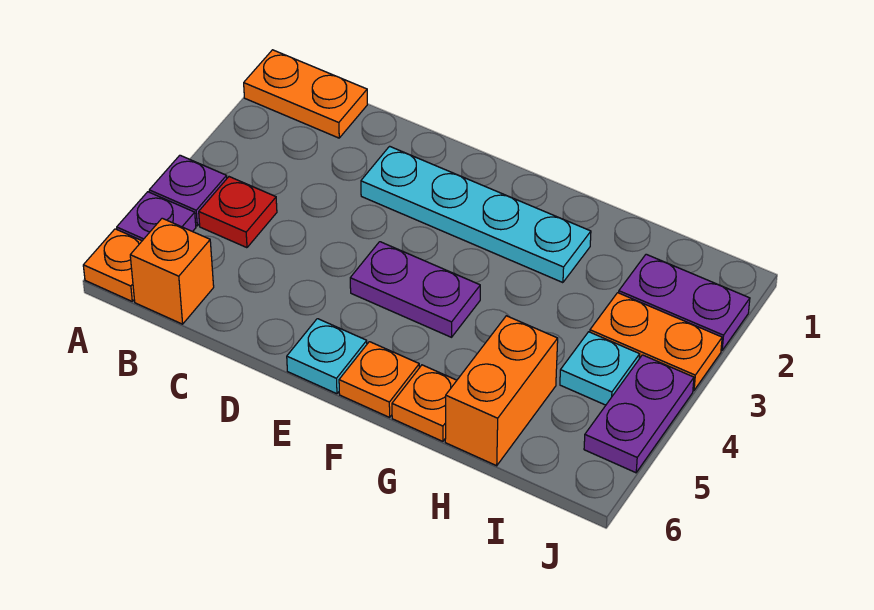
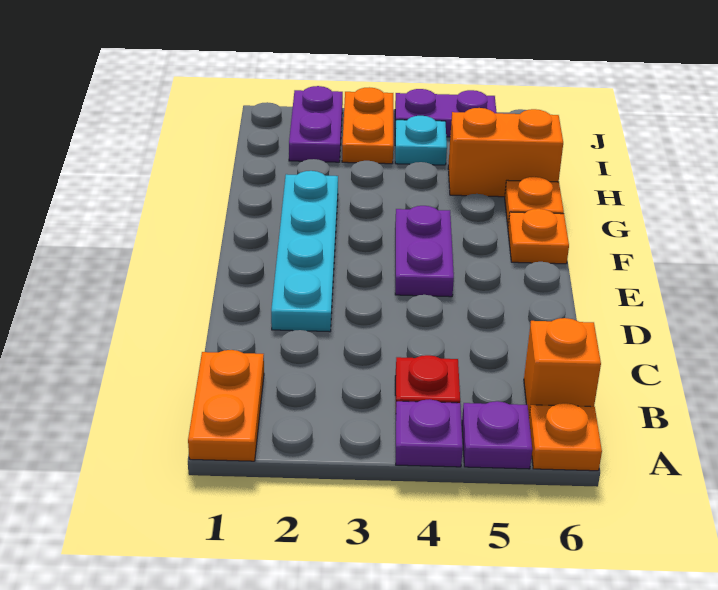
cyan plate E6 level 1 -> none

